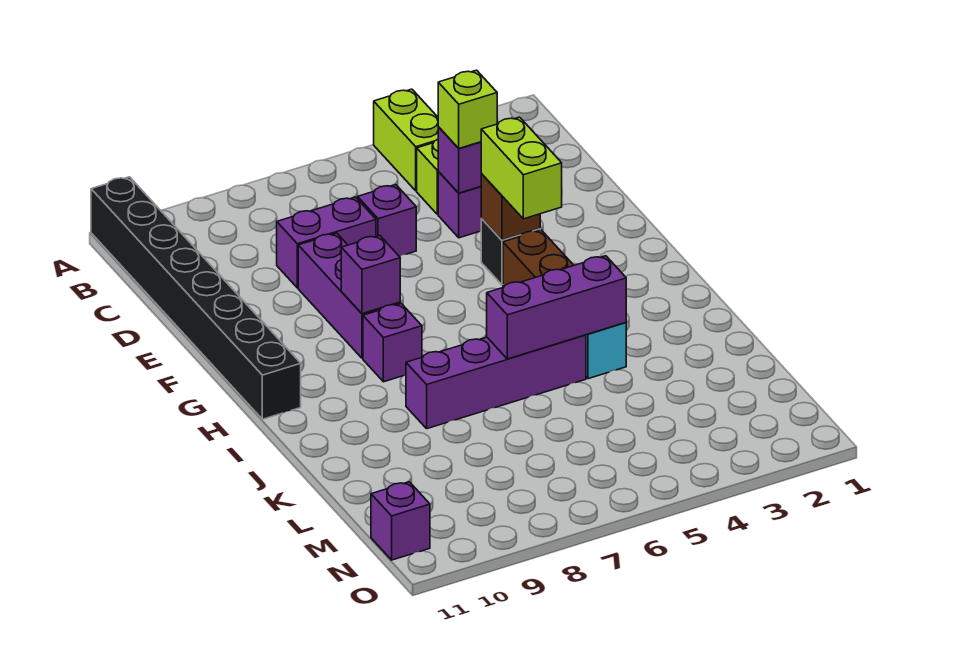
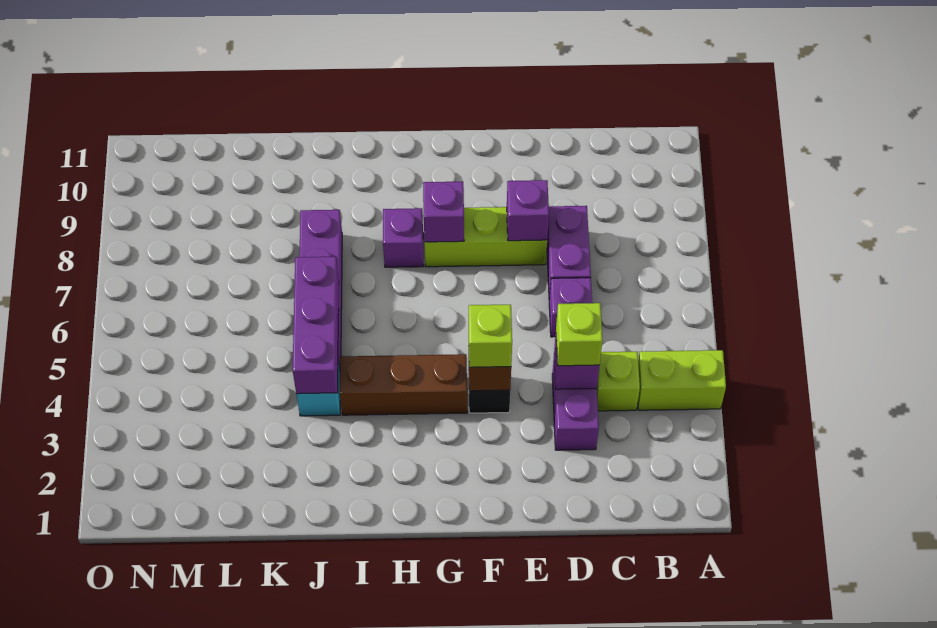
black brick A11:H11 level 1 -> none
purple brick E8:G8 level 1 -> lime brick E8:G8 level 1
lime brick F4:G4 level 3 -> lime brick F4 level 3
purple brick N11 level 1 -> purple brick E8 level 2

